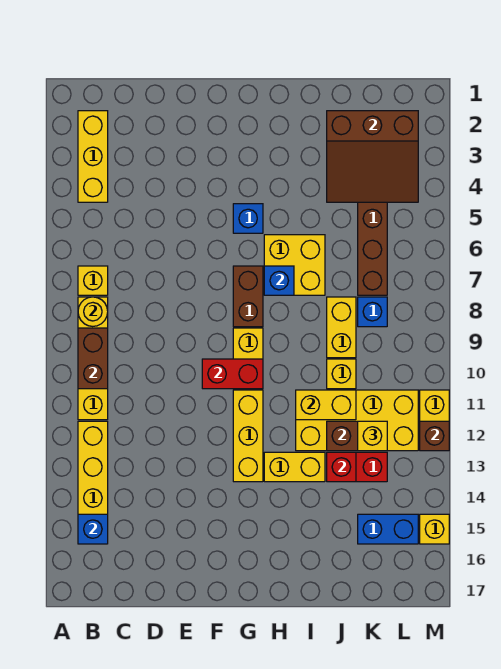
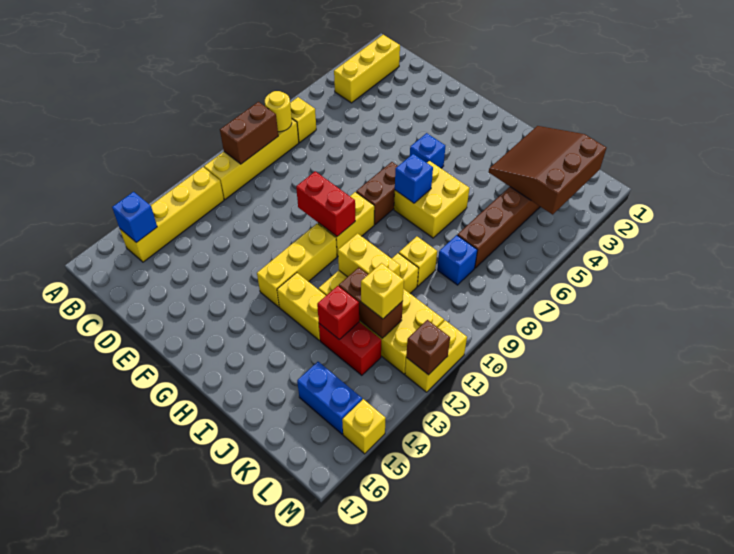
brown slope J2:L4 level 2 top 2 -> brown slope J2:L4 level 2 top L
yellow brick J8:J9 level 1 -> yellow brick J9 level 1

